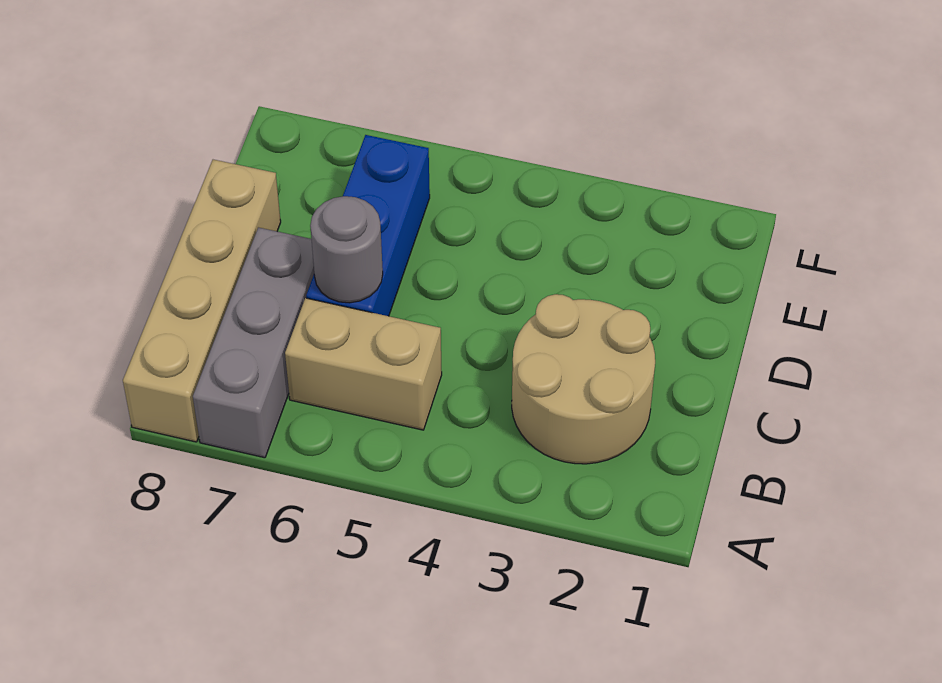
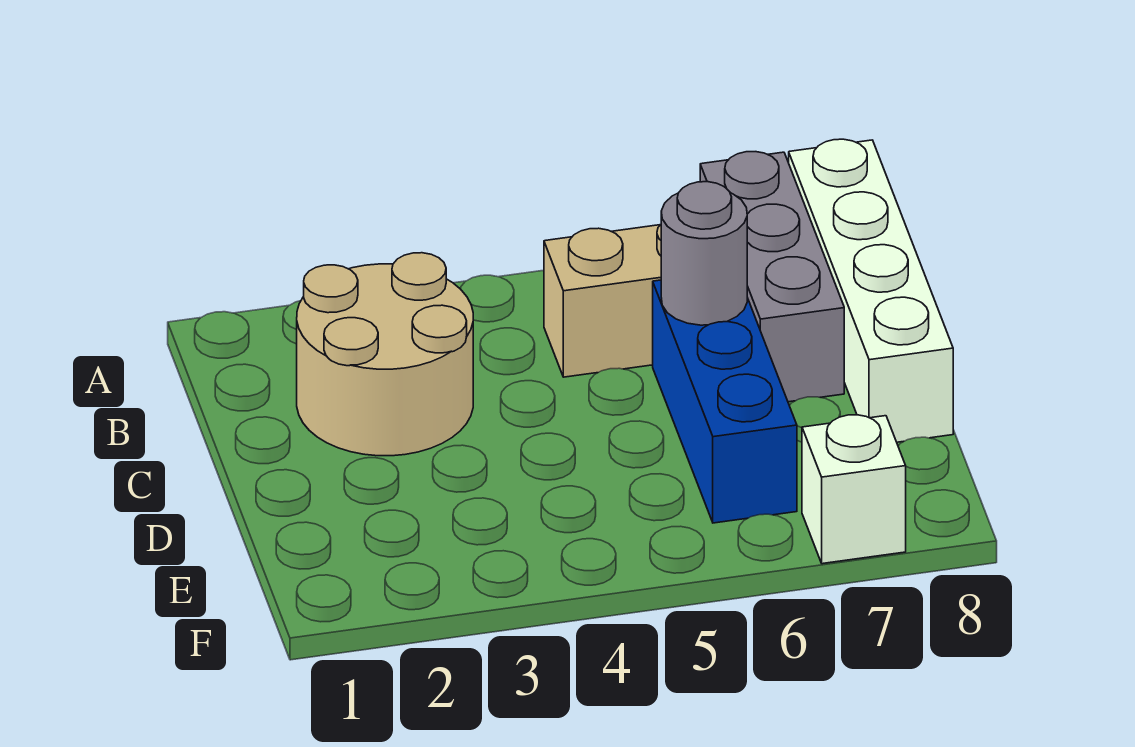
tan brick A8:D8 level 1 -> white brick A8:D8 level 1
none -> white brick F7 level 1

